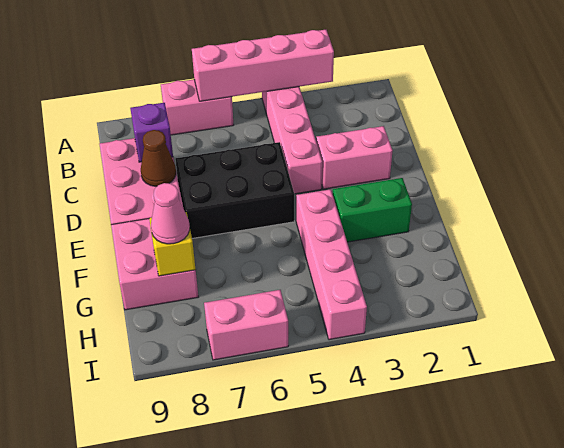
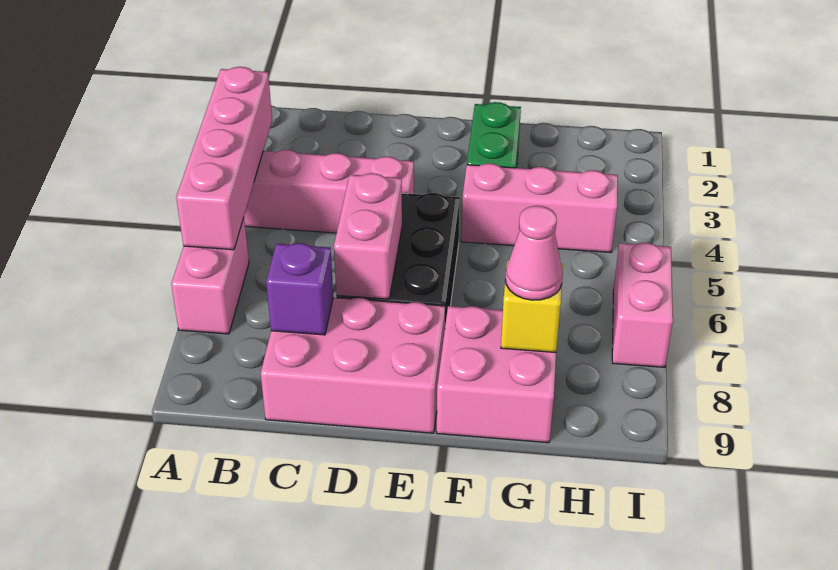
pink brick D2:D3 level 1 -> pink brick D6:D7 level 2
brown cone D8 level 2 -> none
pink brick F4:I4 level 1 -> pink brick F4:H4 level 1

